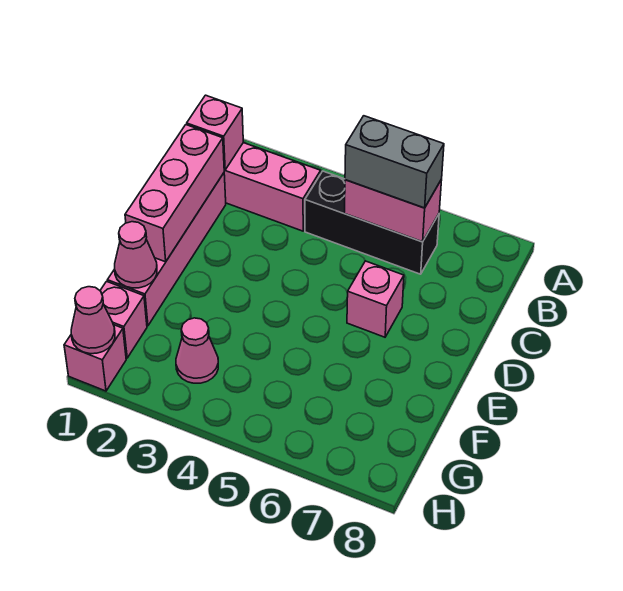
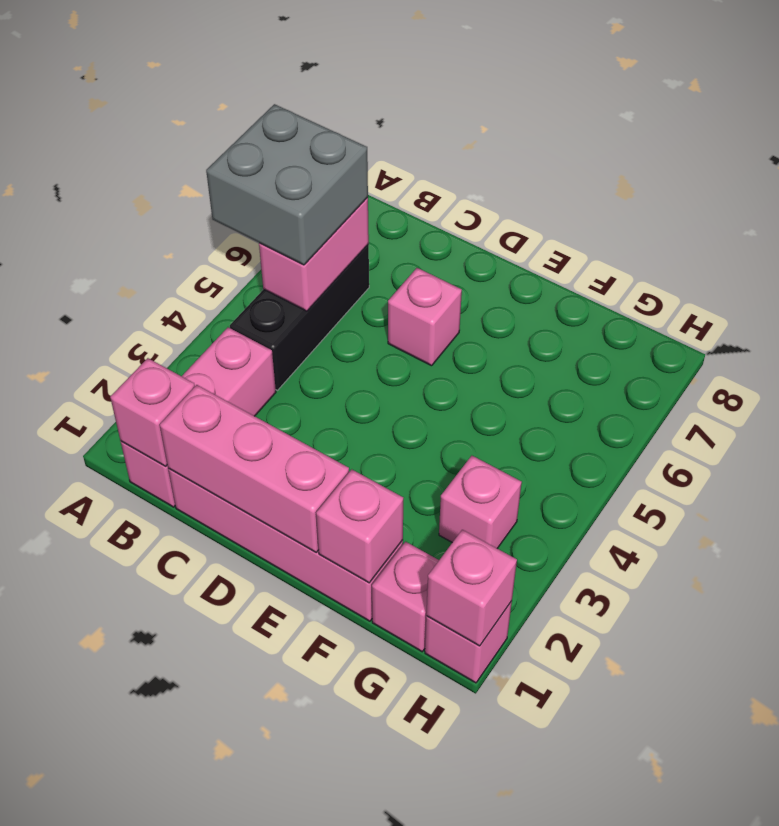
grey brick B5:B6 level 3 -> grey brick A5:B6 level 3
pink cone F1 level 2 -> pink brick F1 level 2
pink cone G3 level 1 -> pink brick G3 level 1
pink cone H1 level 2 -> pink brick H1 level 2

